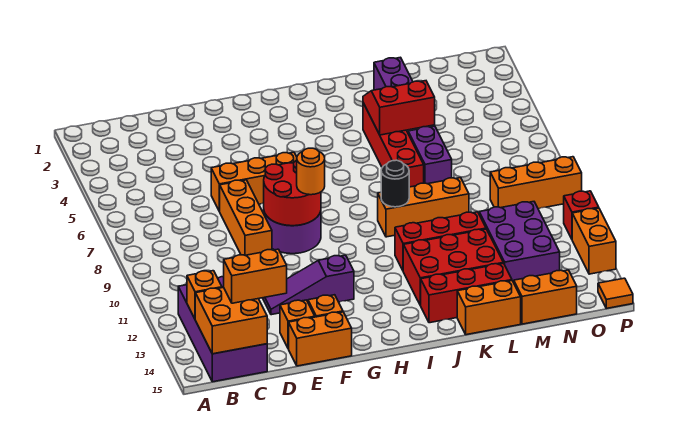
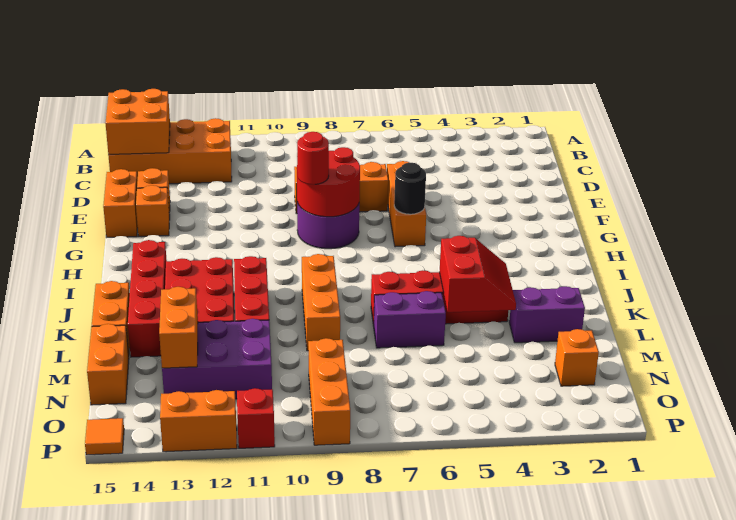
purple brick B12:C15 level 1 -> orange brick B12:C15 level 1
orange brick B13 level 2 -> orange brick N2 level 1
orange brick C14:D14 level 3 -> orange brick M13:N13 level 2
purple slope E12:G12 level 1 top G -> none
orange round brick G9 level 3 -> red round brick G9 level 3
black round brick J9 level 2 -> black round brick G6 level 2
red brick J14:L14 level 1 -> red brick I14:L14 level 1

